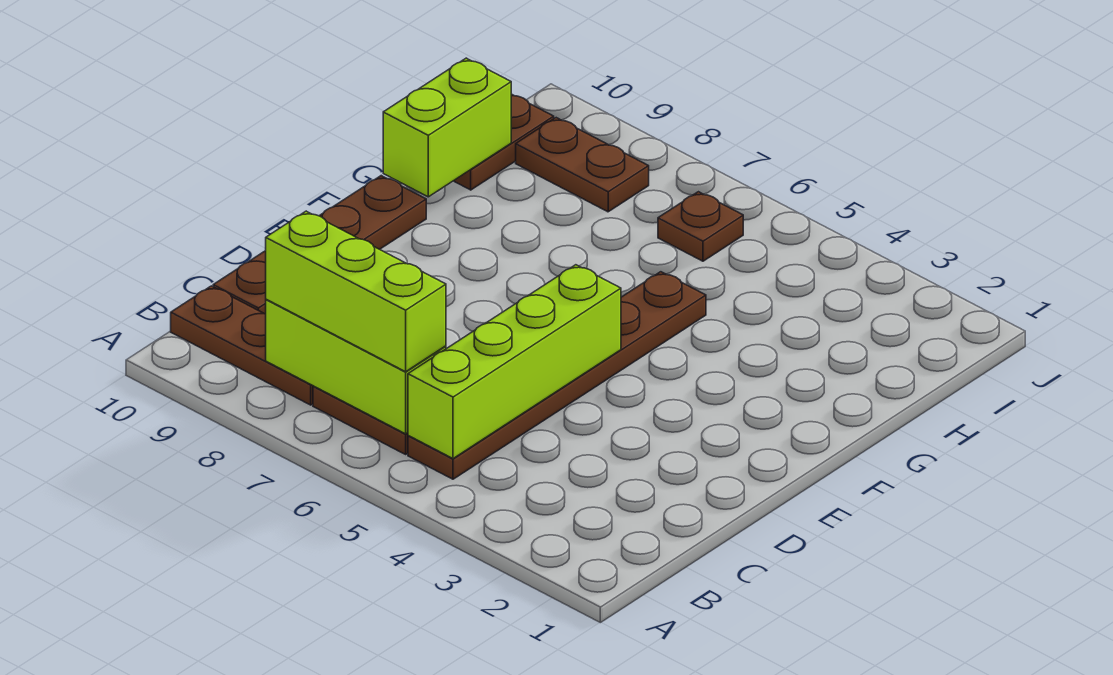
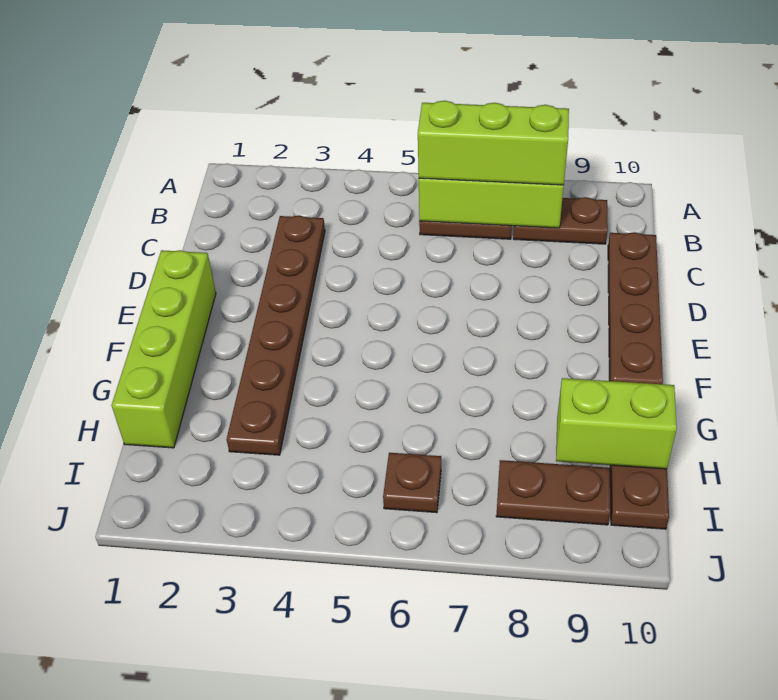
brown plate B5:G5 level 1 -> brown plate C3:H3 level 1
lime brick B5:E5 level 2 -> lime brick E1:H1 level 1
brown plate B8:B10 level 1 -> brown plate B8:B9 level 1
lime brick G10:H10 level 2 -> lime brick H9:H10 level 2

